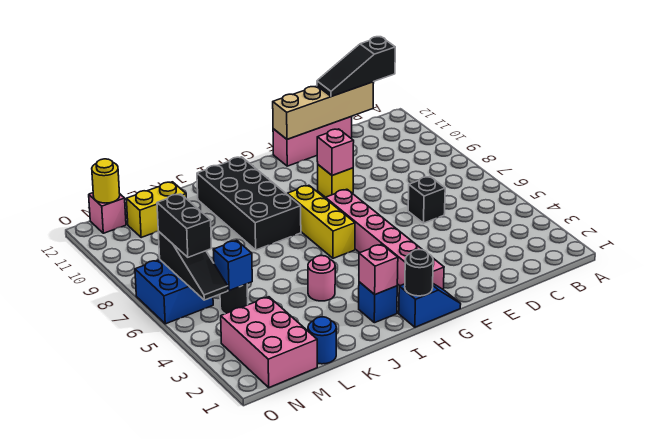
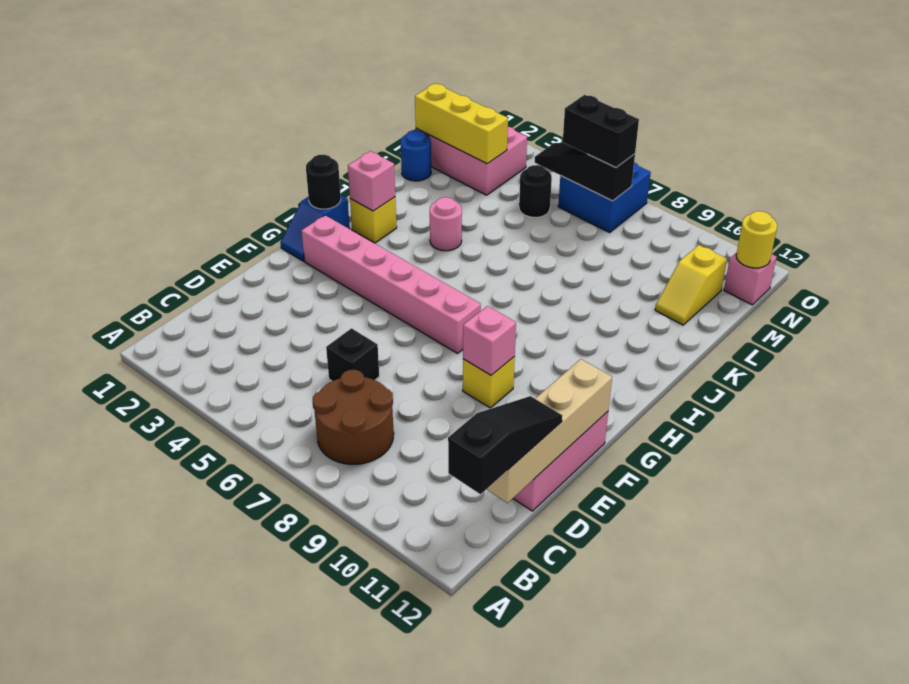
none -> brown round brick B7:C8 level 1
yellow brick H6:H8 level 1 -> yellow brick M1:M3 level 2
blue brick I2 level 1 -> yellow brick I2 level 1
black brick I8:J11 level 1 -> none
yellow brick L11:M11 level 1 -> yellow slope L11:M11 level 1 top M
blue brick M5 level 2 -> none

